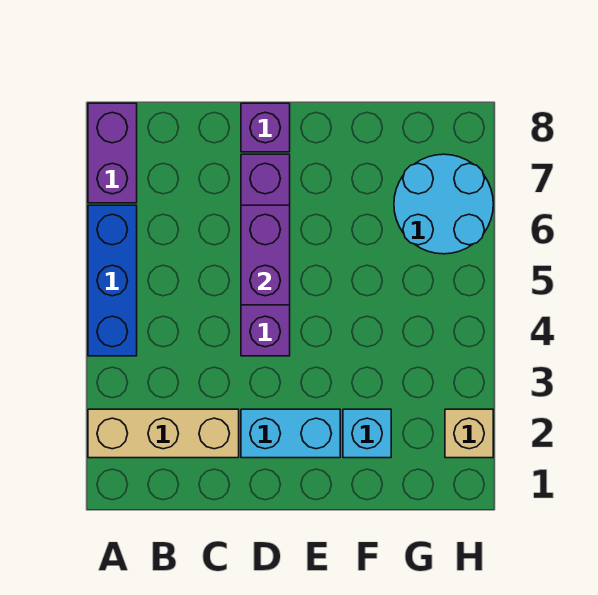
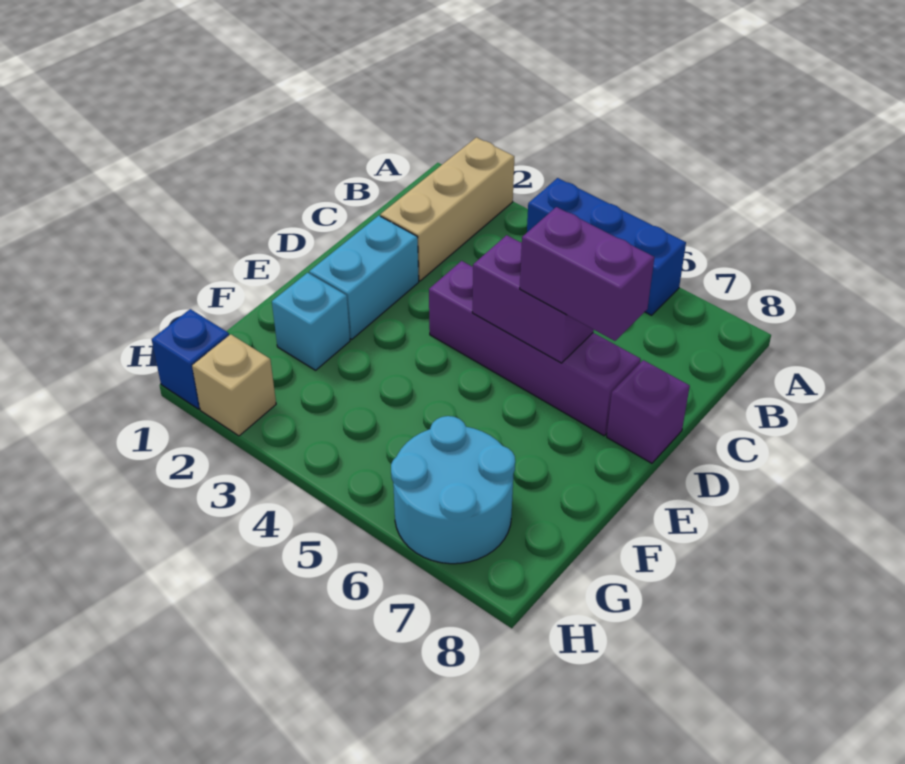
purple brick A7:A8 level 1 -> purple brick D6:D7 level 3
none -> blue brick H1 level 1

